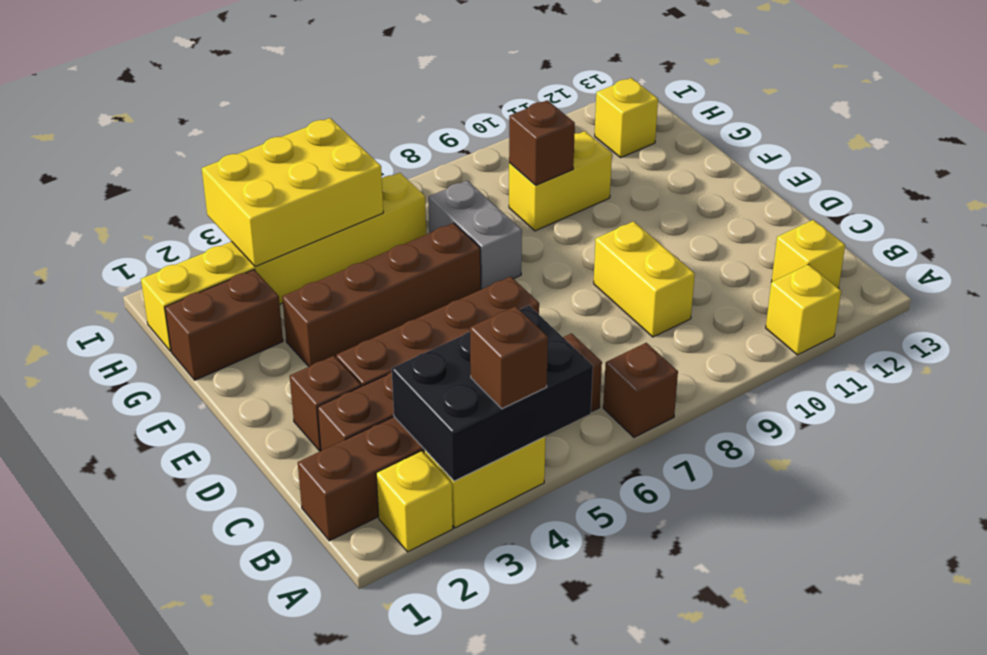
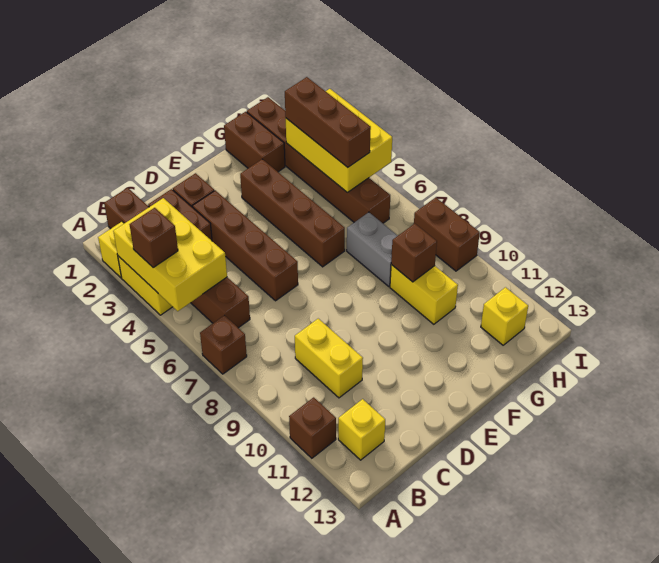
black brick A3:B5 level 2 -> yellow brick A3:B5 level 2
yellow brick A11 level 1 -> brown brick A11 level 1
yellow brick C9:D9 level 1 -> yellow brick C9:C10 level 1
grey brick F7:G7 level 1 -> grey brick G7:G8 level 1
yellow brick H1:H6 level 1 -> brown brick H1:H6 level 1
none -> brown brick H3:H5 level 3
none -> brown brick I8:I9 level 1

